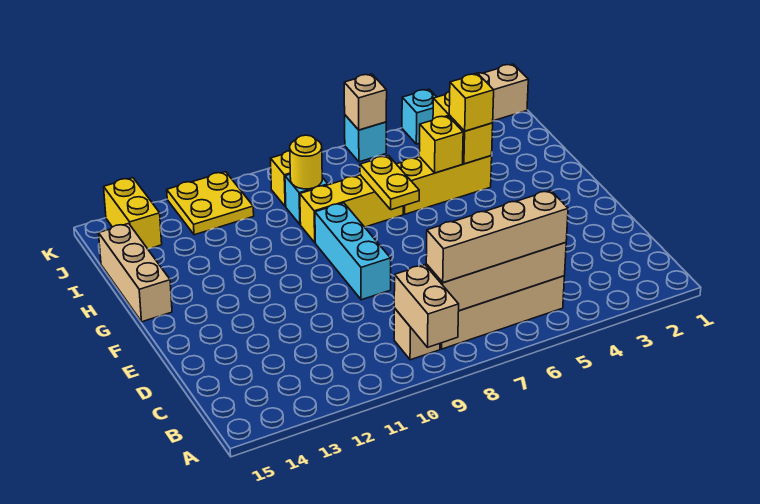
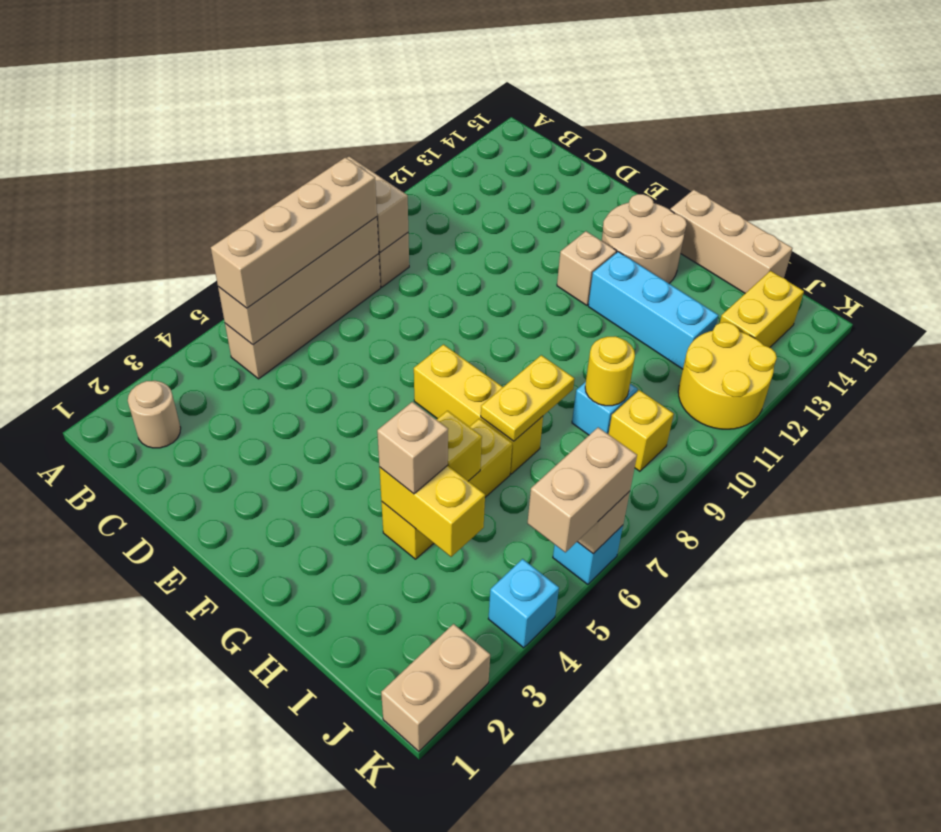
none -> tan round brick B2 level 1
cyan brick E9:G9 level 1 -> cyan brick G12:I12 level 1
none -> tan brick F12 level 1
none -> tan round brick F13:G14 level 1
yellow plate G7:H7 level 2 -> yellow plate H7:H8 level 2
yellow brick H4 level 3 -> tan brick H4 level 3
yellow brick H7:H9 level 1 -> yellow brick F7:H7 level 1
yellow plate J11:K12 level 1 -> yellow round brick J11:K12 level 1
yellow brick J14:K14 level 1 -> yellow brick J13:J14 level 1
none -> tan brick K5:K6 level 3

